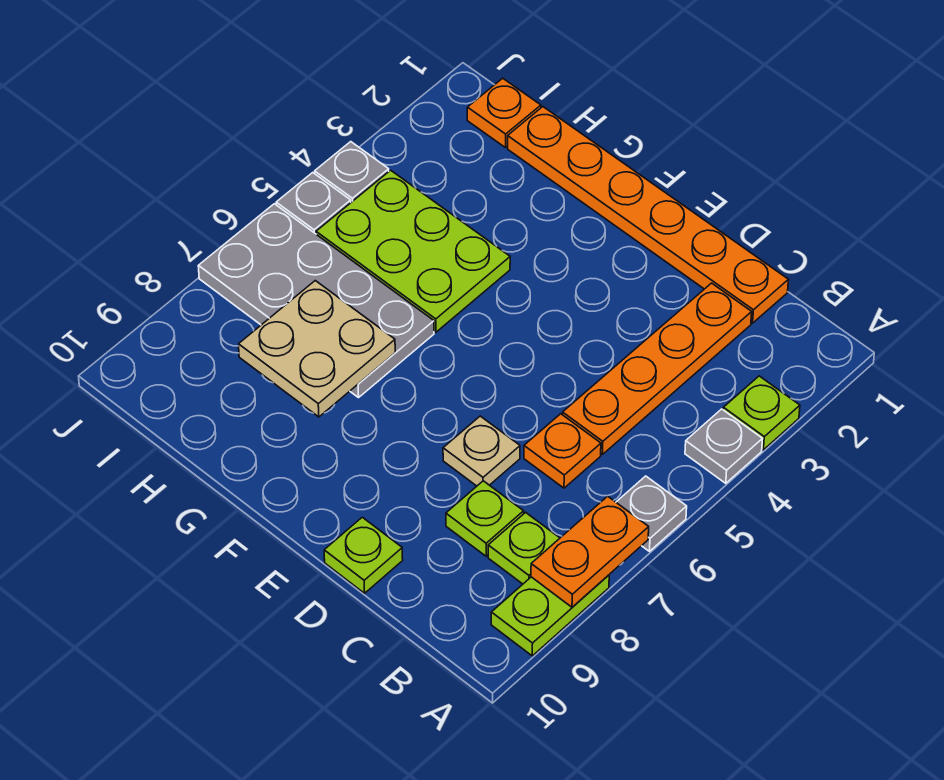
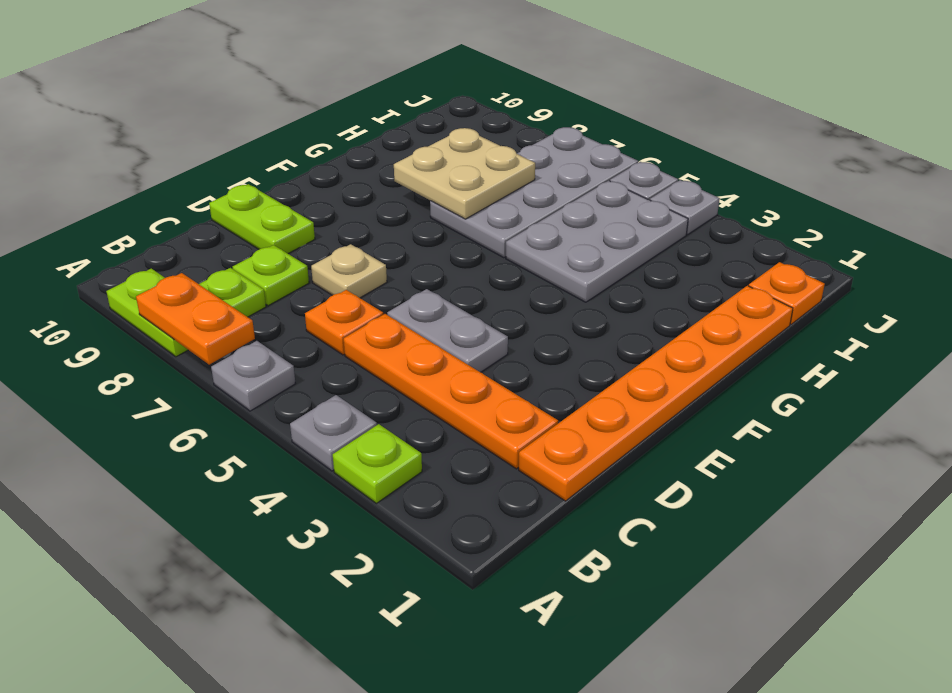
none -> grey plate D4:D5 level 1
lime plate D10 level 1 -> lime plate D9:D10 level 1
lime plate G4:I5 level 1 -> grey plate G4:I5 level 1

